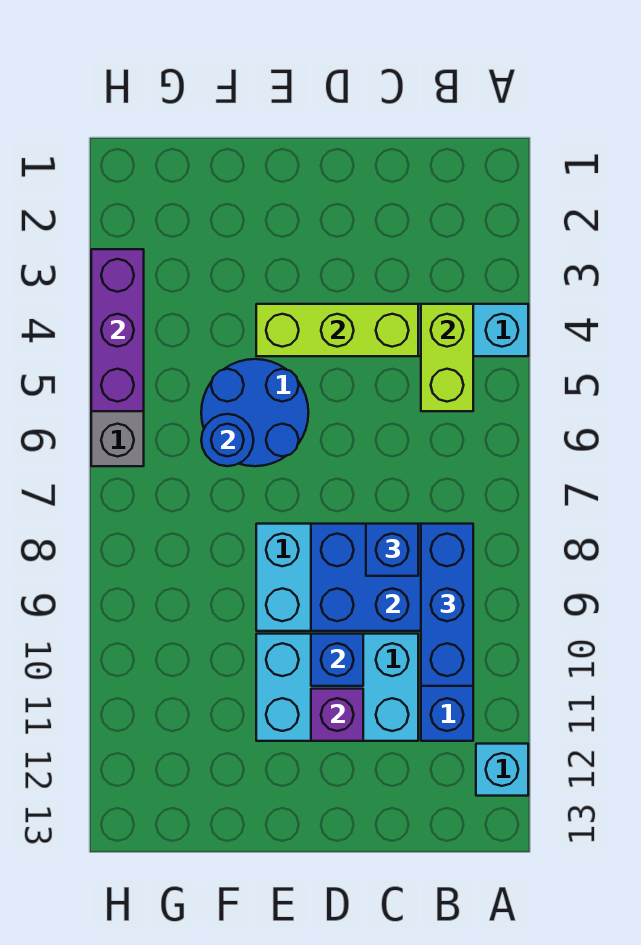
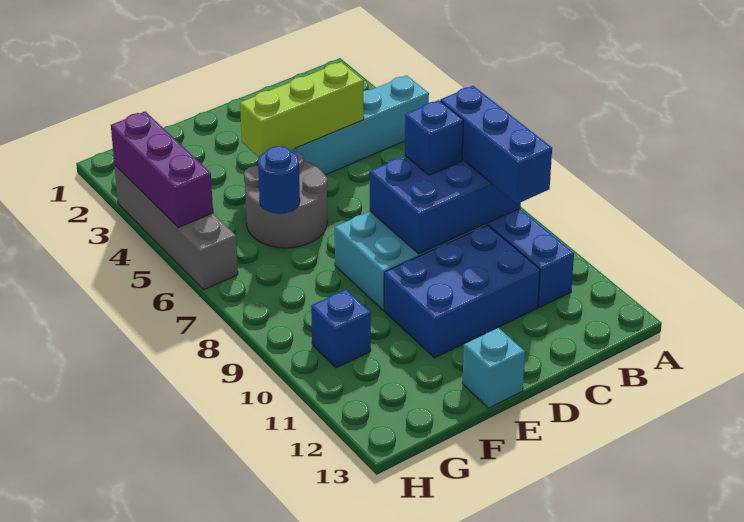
cyan brick A12 level 1 -> cyan brick E13 level 1
lime brick B4:B5 level 2 -> none
cyan brick C10:E11 level 1 -> blue brick C10:E11 level 1
blue brick D10 level 2 -> blue brick G10 level 1
purple brick D11 level 2 -> none
blue round brick E5:F6 level 1 -> grey round brick E5:F6 level 1

